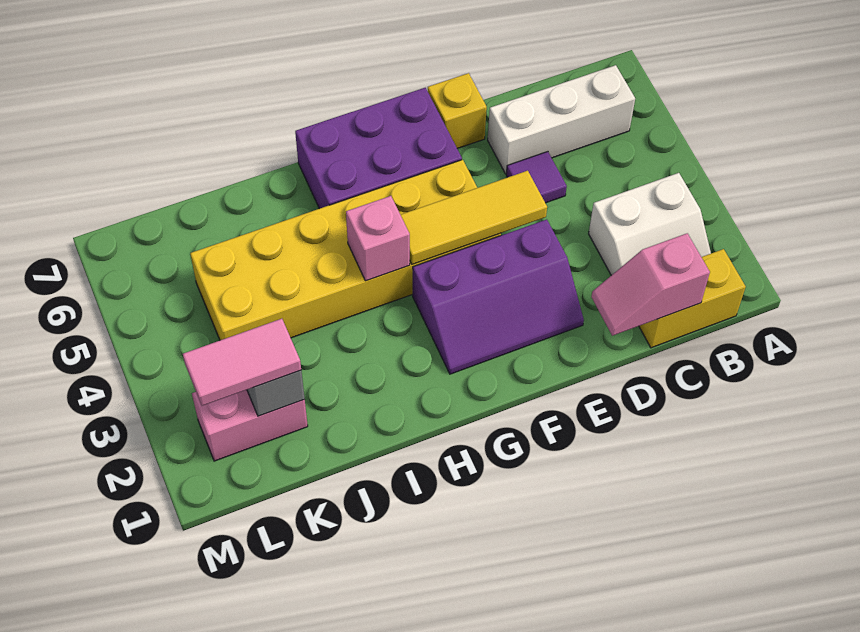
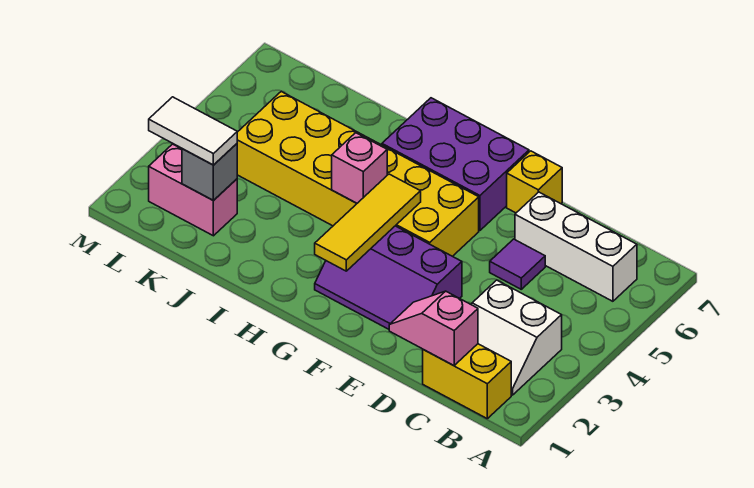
yellow tile E4:G4 level 2 -> yellow tile G2:G4 level 2
pink tile K2:L2 level 3 -> white tile K2:L2 level 3

